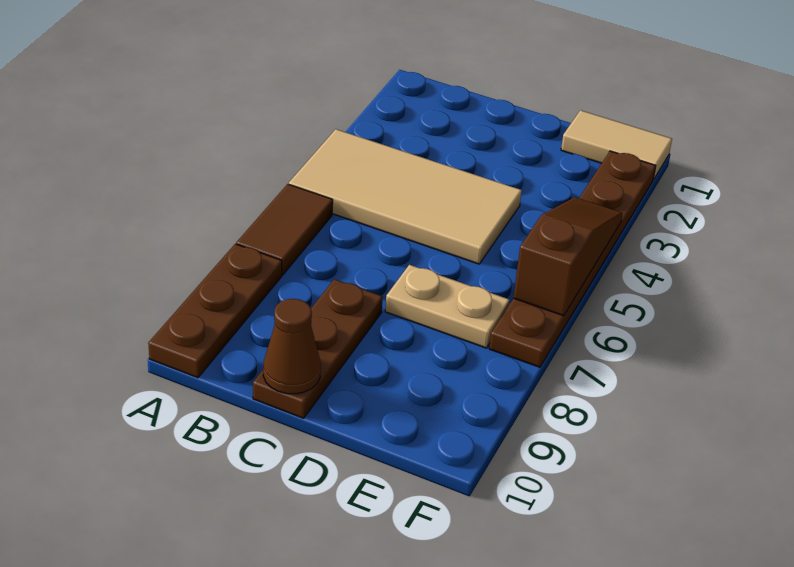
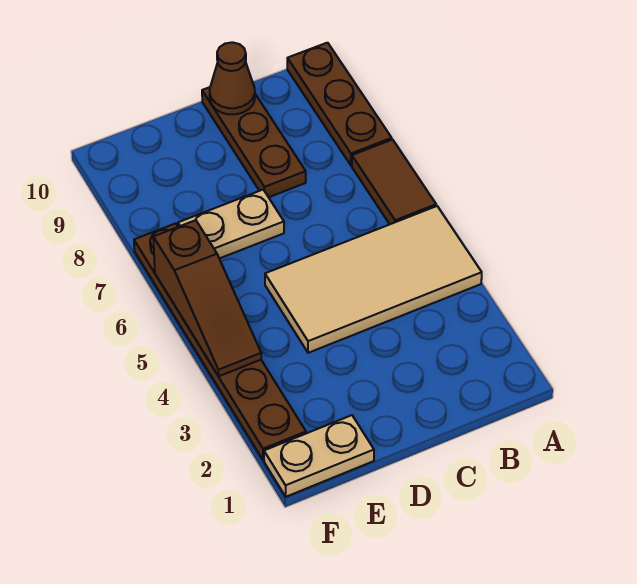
tan tile E1:F1 level 1 -> tan plate E1:F1 level 1

